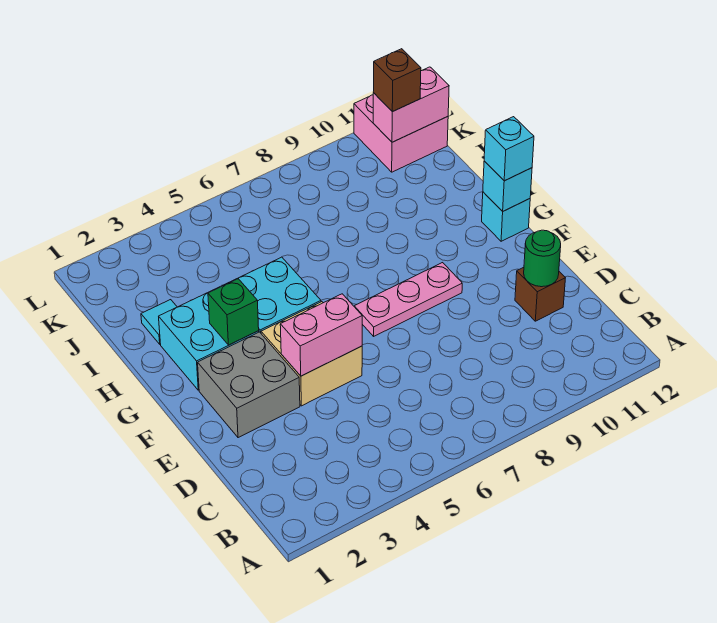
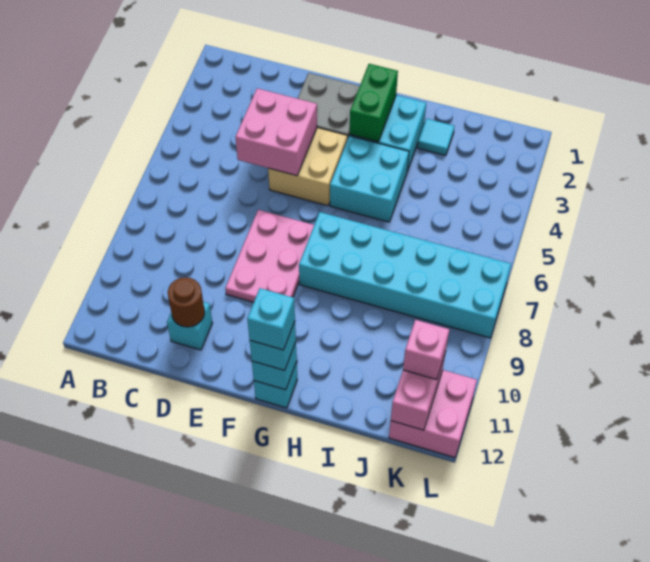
brown brick D11 level 1 -> cyan brick D11 level 1
green round brick D11 level 2 -> brown round brick D11 level 2
pink brick E4:E5 level 2 -> pink brick D4:E5 level 2
pink plate F7:F9 level 1 -> pink plate E7:F9 level 1
green brick G3 level 2 -> green brick G2:G3 level 2
none -> cyan brick G7:L8 level 1
none -> cyan brick G12 level 4
brown brick K11 level 3 -> pink brick K11 level 3

